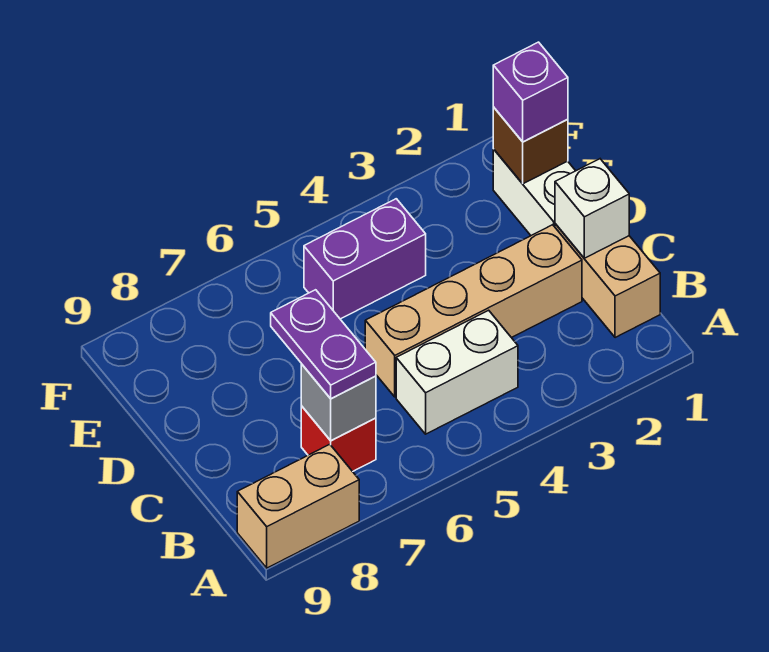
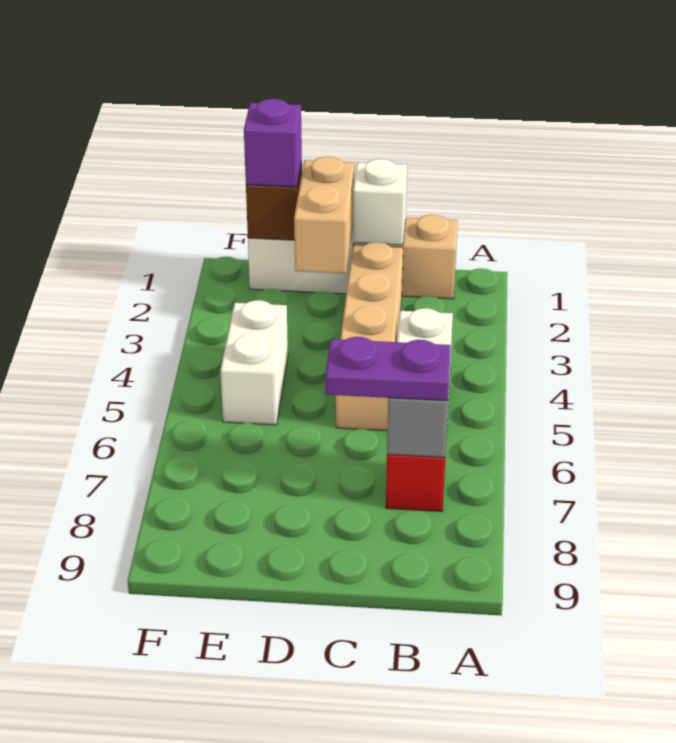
tan brick A8:A9 level 1 -> tan brick D1:D2 level 2
purple brick E4:E5 level 1 -> white brick E4:E5 level 1

